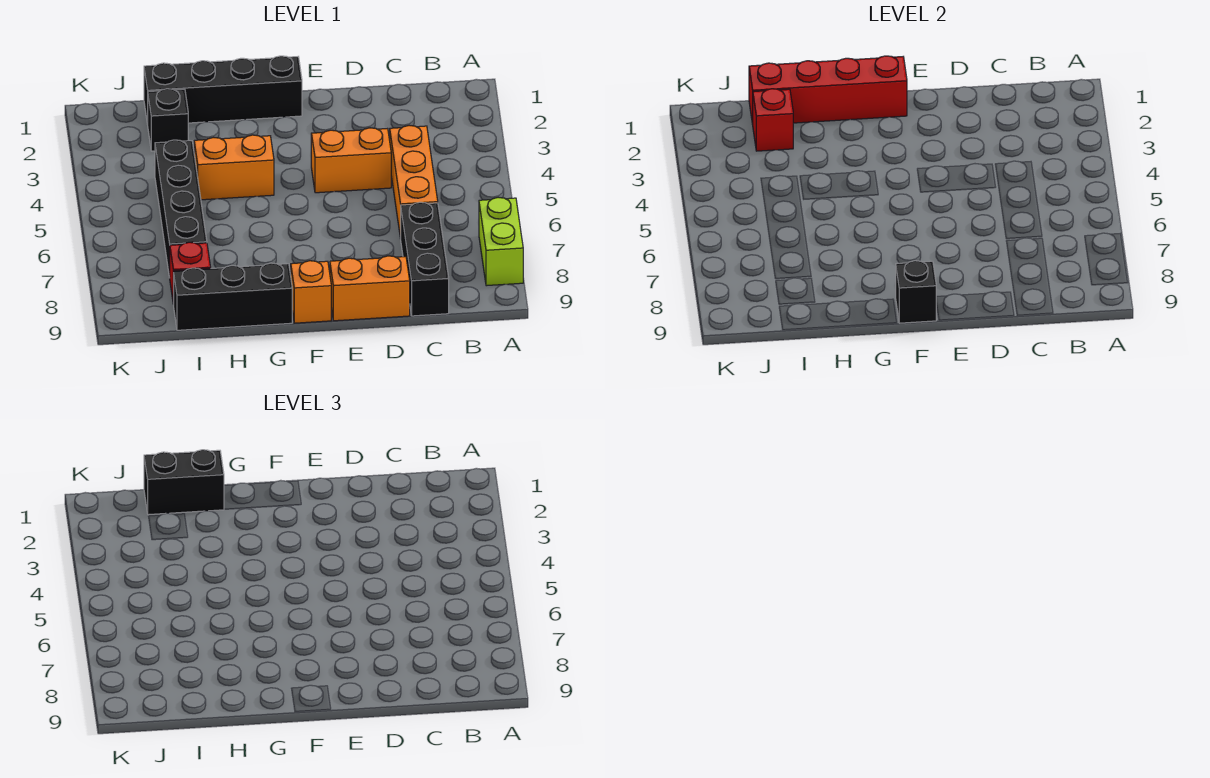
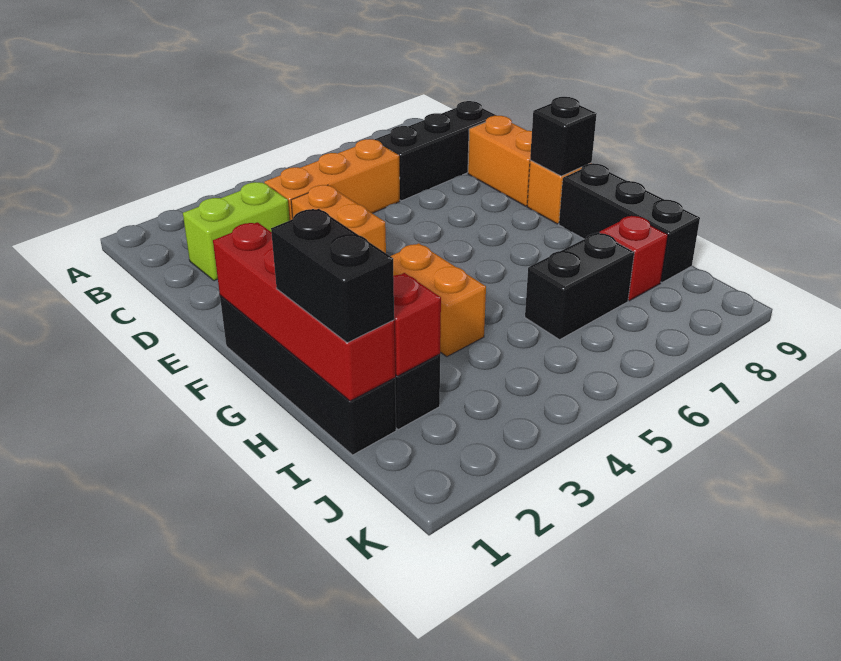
lime brick A7:A8 level 1 -> lime brick C2:C3 level 1
black brick I4:I7 level 1 -> black brick I6:I7 level 1

